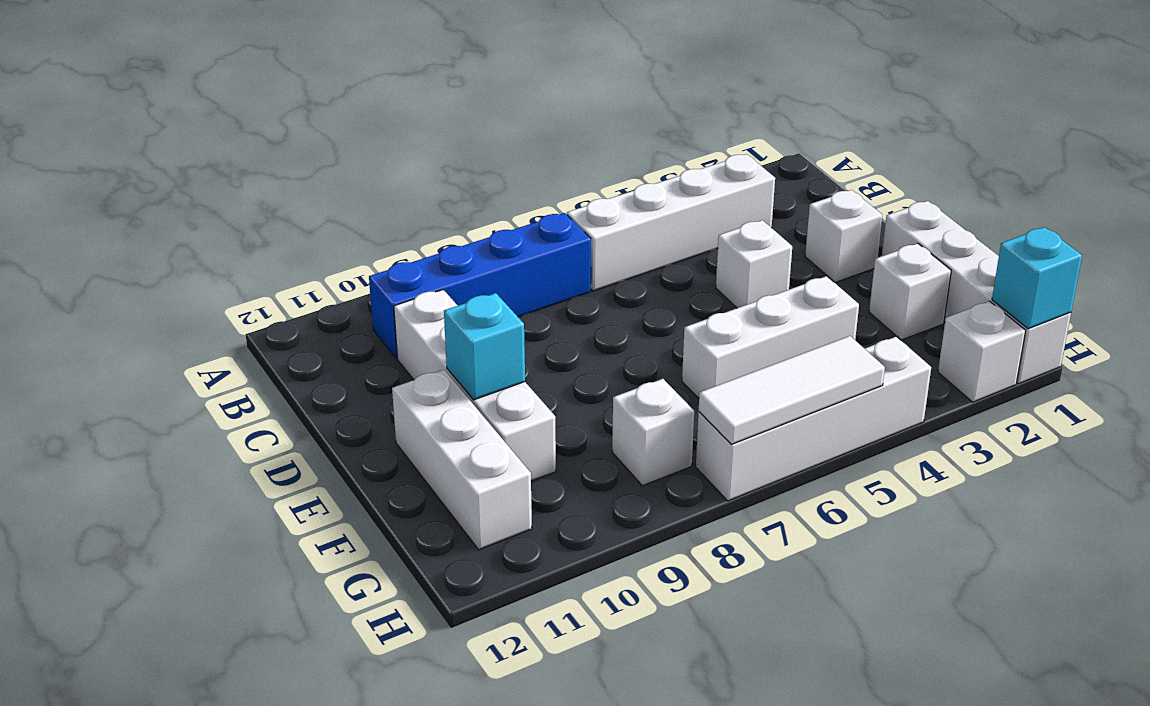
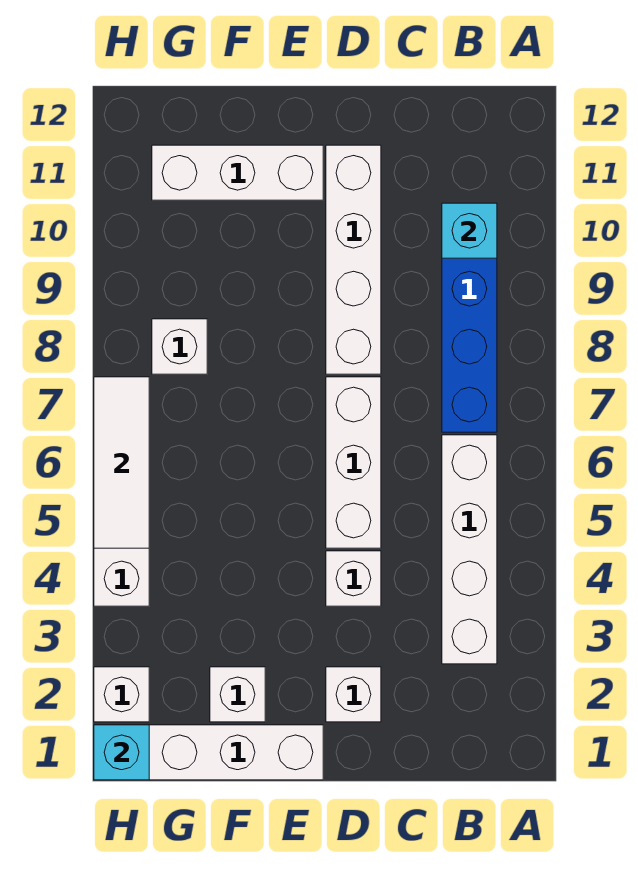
white brick C10:F10 level 1 -> white brick D8:D11 level 1
cyan brick E10 level 2 -> cyan brick B10 level 2
white brick F4:F6 level 1 -> white brick D5:D7 level 1

